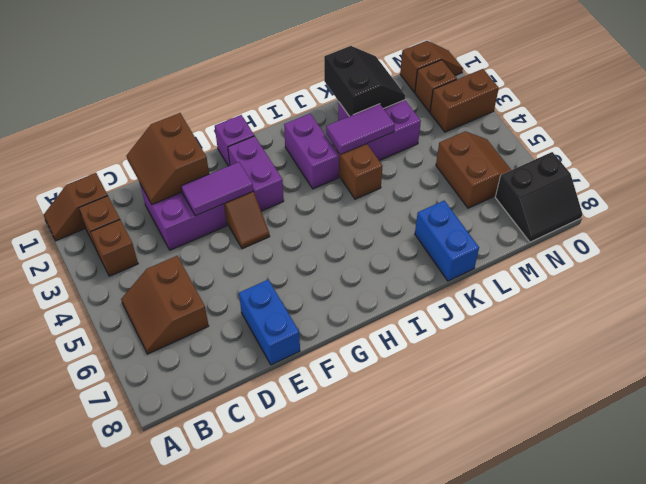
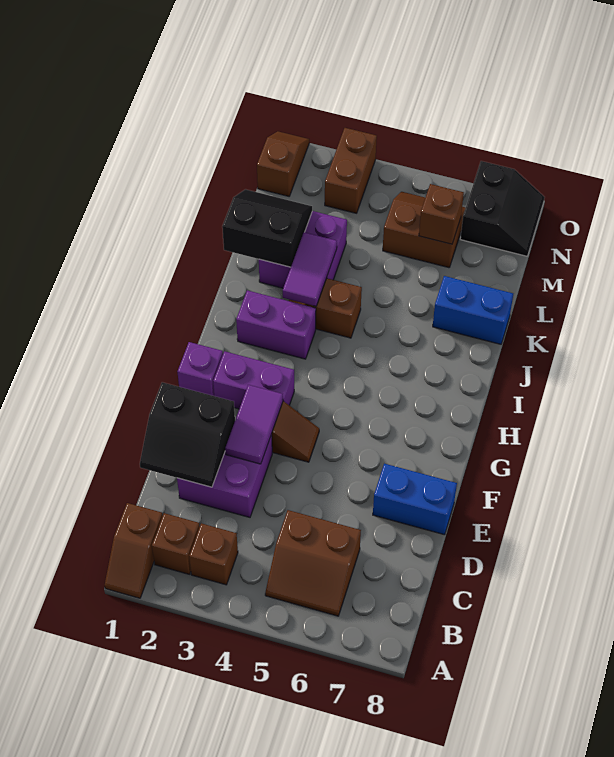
brown slope D1:E2 level 2 top E -> black slope D1:E2 level 2 top E
brown brick N2 level 1 -> brown brick M6 level 2

